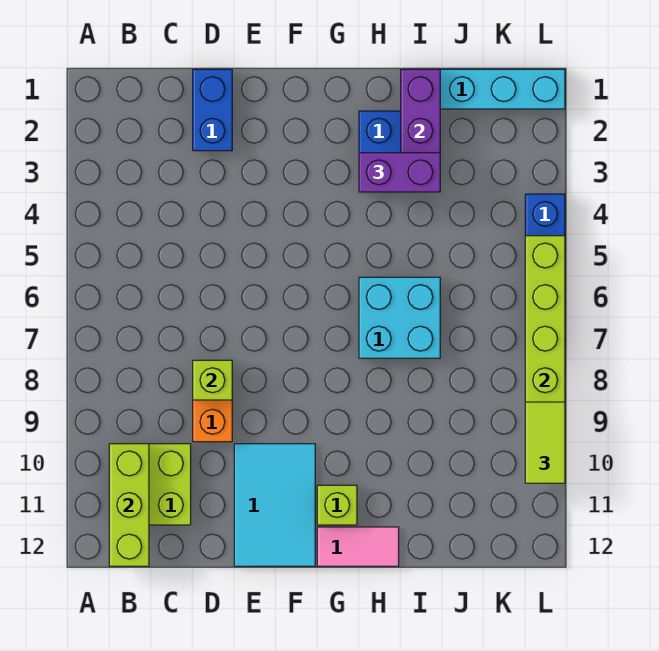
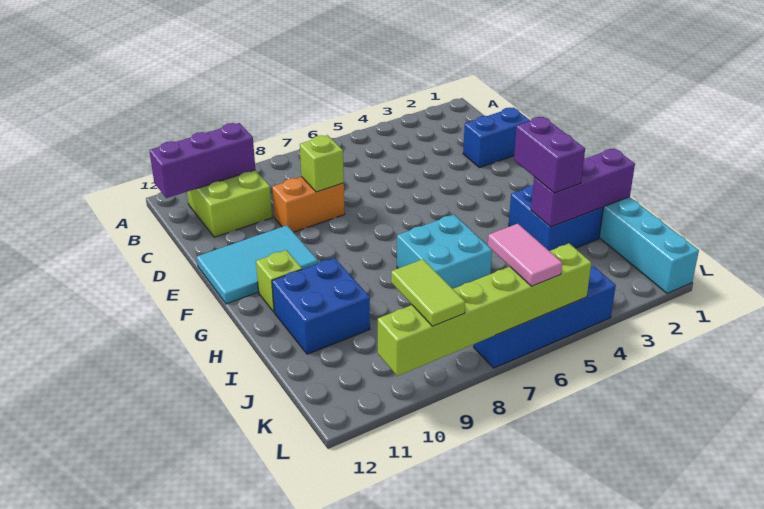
lime brick B10:B12 level 2 -> purple brick B10:B12 level 2
pink tile G12:H12 level 1 -> pink tile K6:L6 level 3
none -> blue brick H10:I11 level 1
lime tile L9:L10 level 3 -> lime tile K9:L9 level 3

